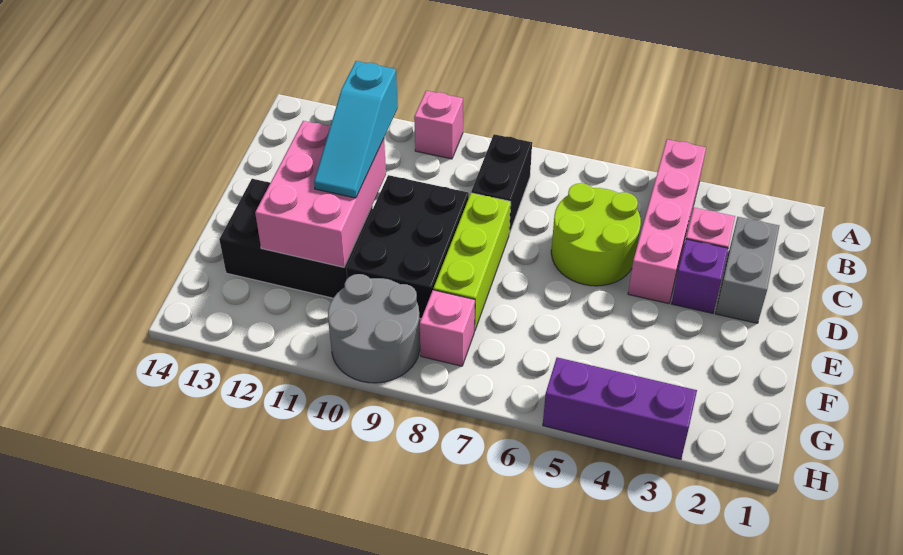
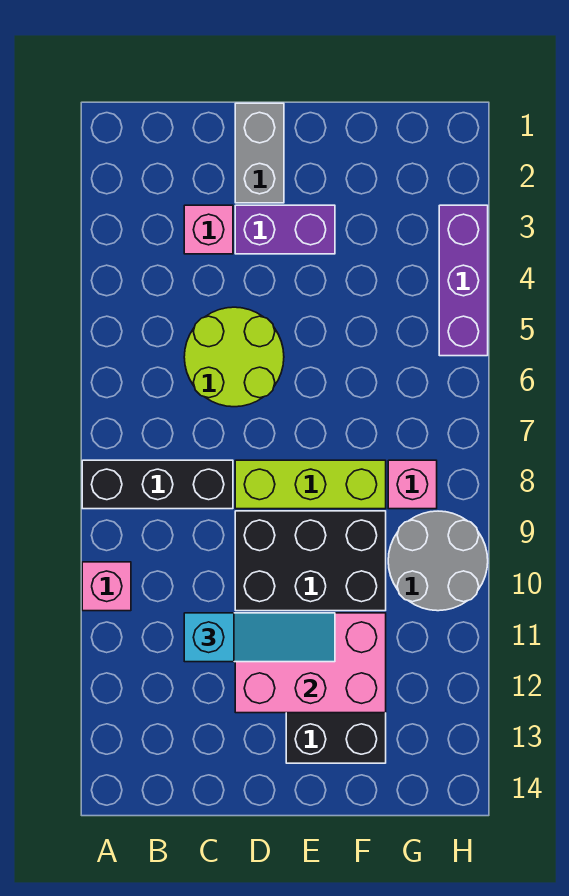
pink brick A4:D4 level 1 -> none
black brick B8:C8 level 1 -> black brick A8:C8 level 1
grey brick C2:D2 level 1 -> grey brick D1:D2 level 1
purple brick D3 level 1 -> purple brick D3:E3 level 1

